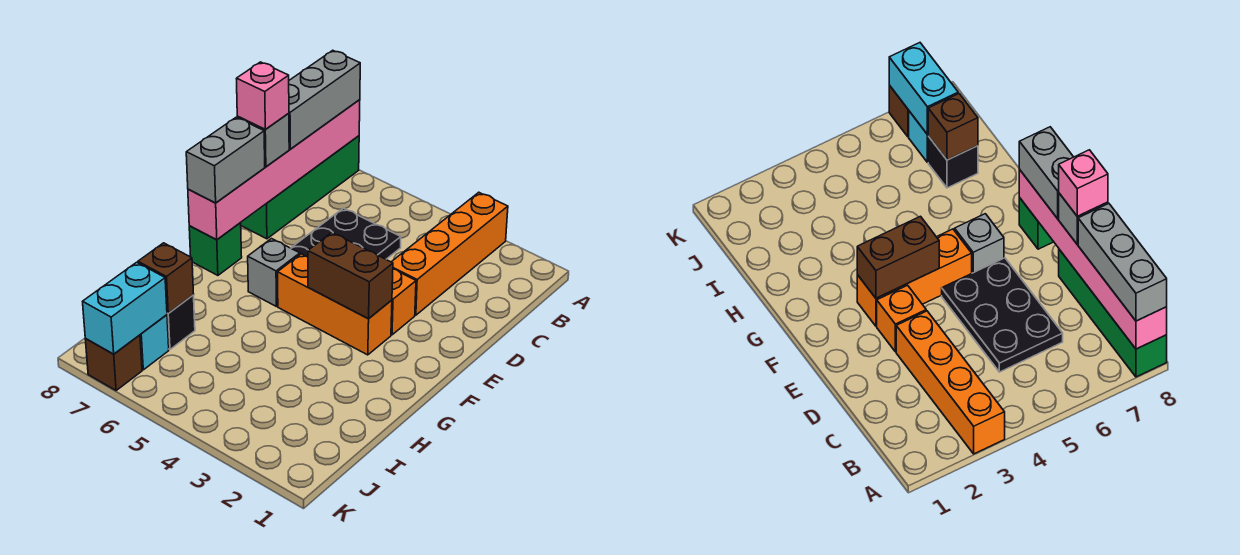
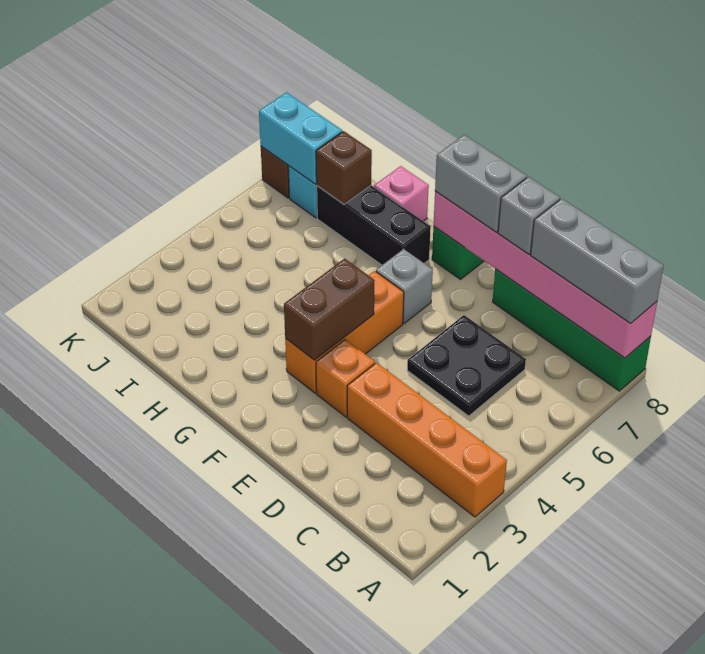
black plate C5:E6 level 1 -> black plate C5:D6 level 1
pink brick D8 level 4 -> pink brick H8 level 1
black brick I7 level 1 -> black brick G7:I7 level 1

